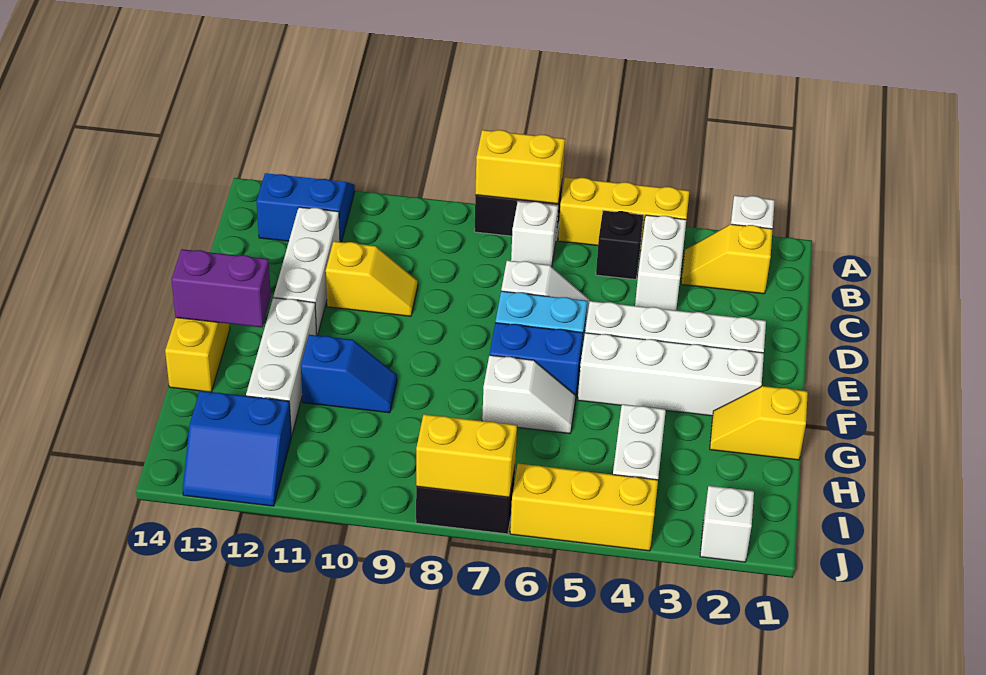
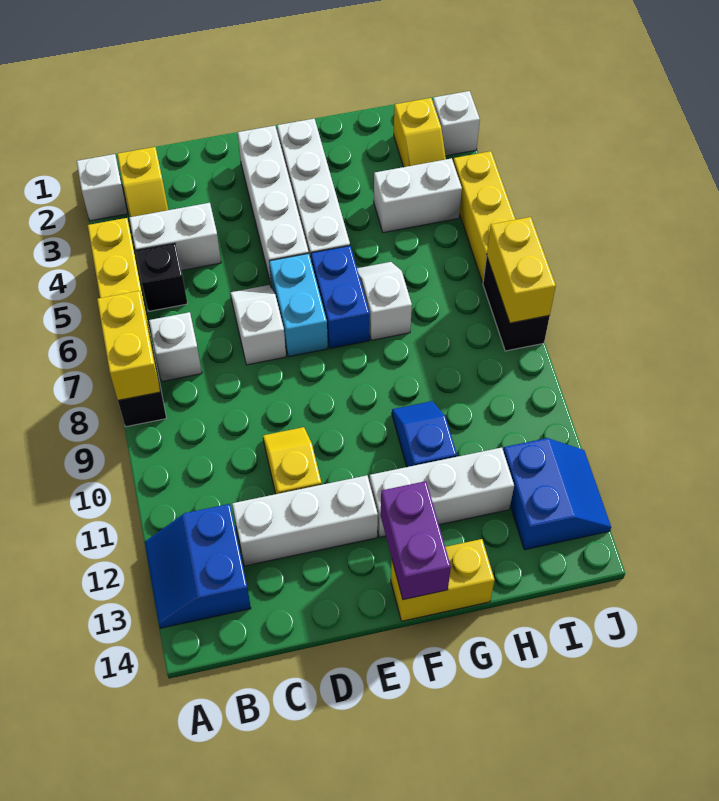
yellow slope G1:G2 level 1 top 1 -> yellow slope I2:I3 level 1 top 2

